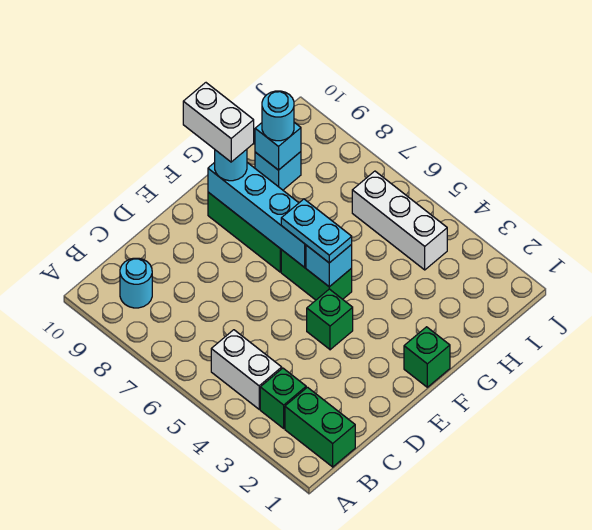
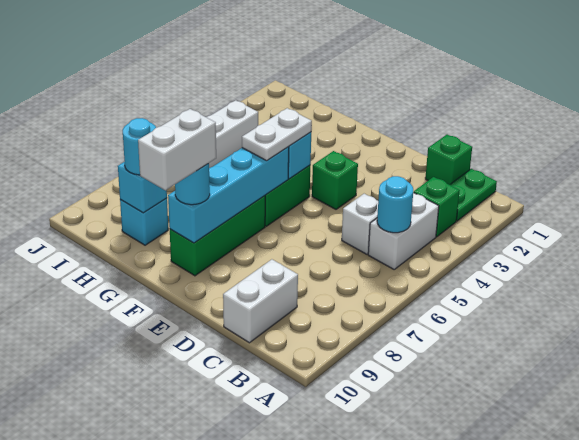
green brick B1:B2 level 1 -> green plate B1:B2 level 1
cyan round brick B9 level 1 -> cyan round brick B5 level 2
none -> white brick C5 level 1
none -> white brick C9:C10 level 1
green brick F1 level 1 -> green brick C1 level 1
cyan plate F5:F6 level 3 -> white plate F5:F6 level 3

